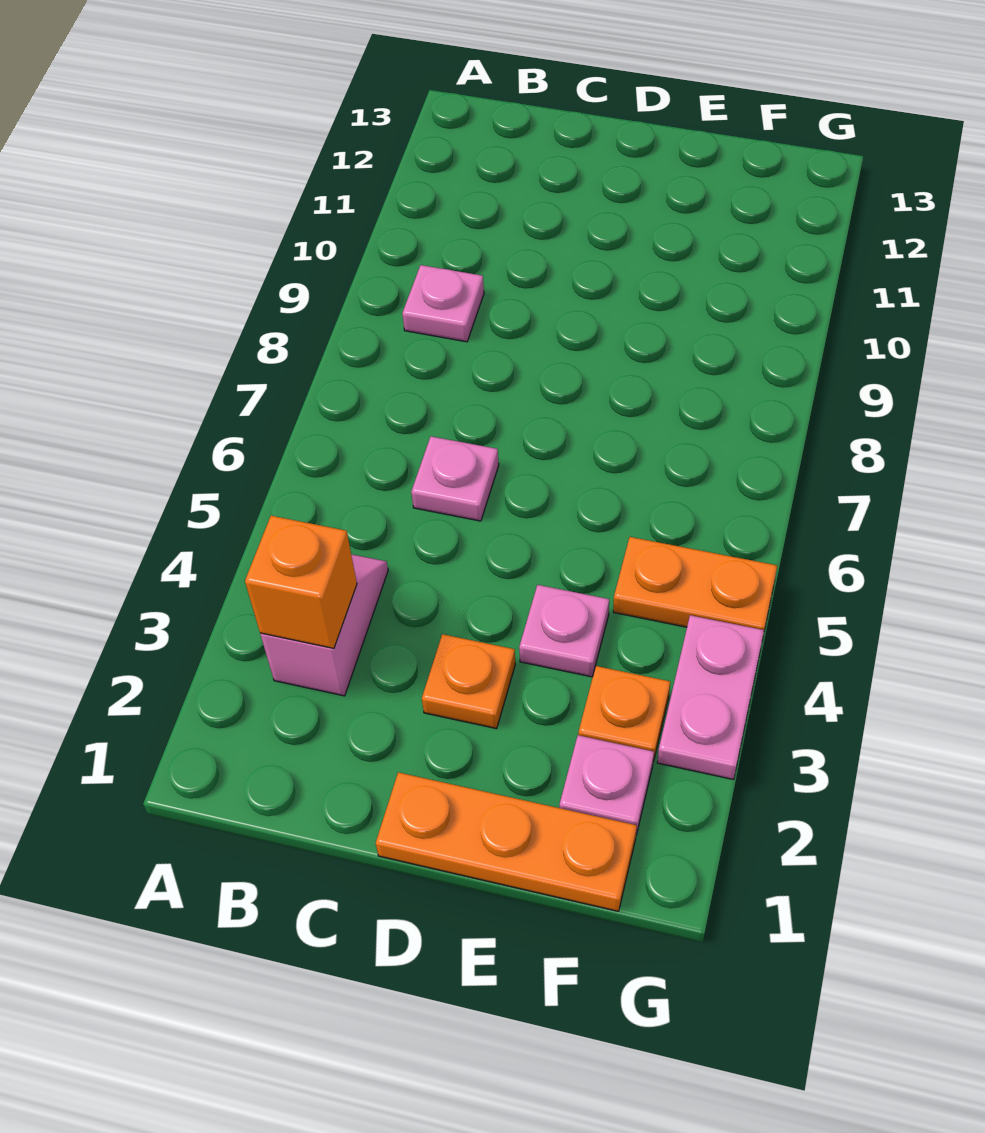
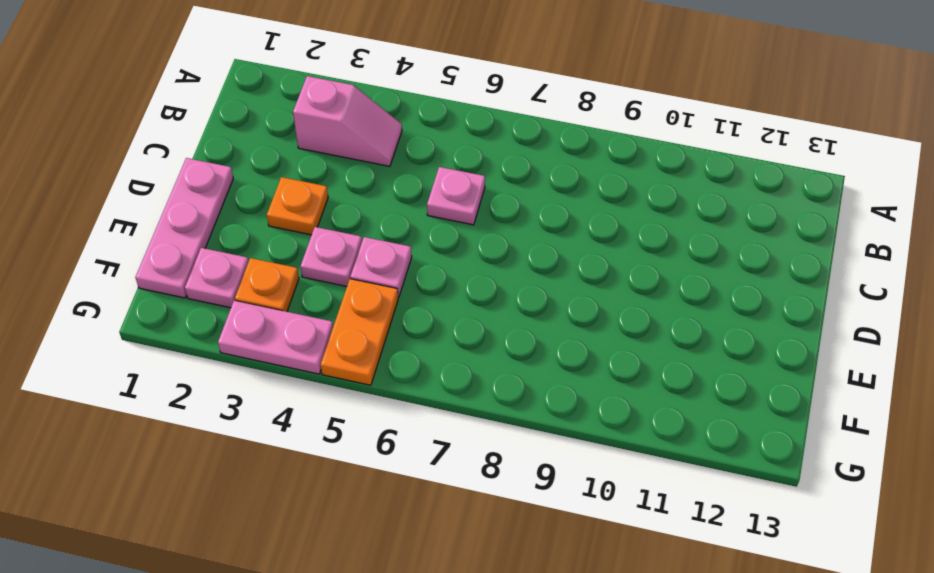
orange brick B3 level 2 -> none
pink plate B9 level 1 -> pink plate E5 level 1
orange plate D1:F1 level 1 -> pink plate D1:F1 level 1

